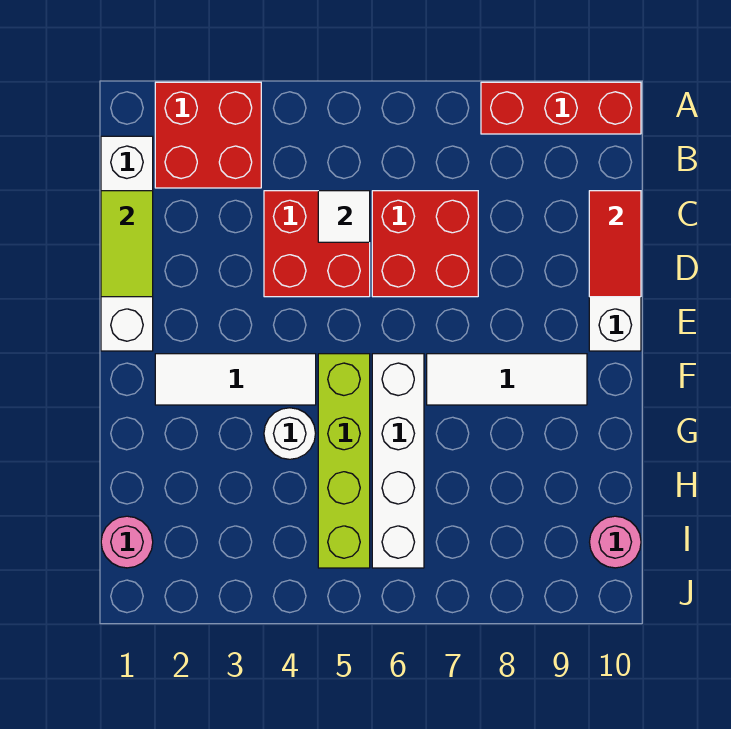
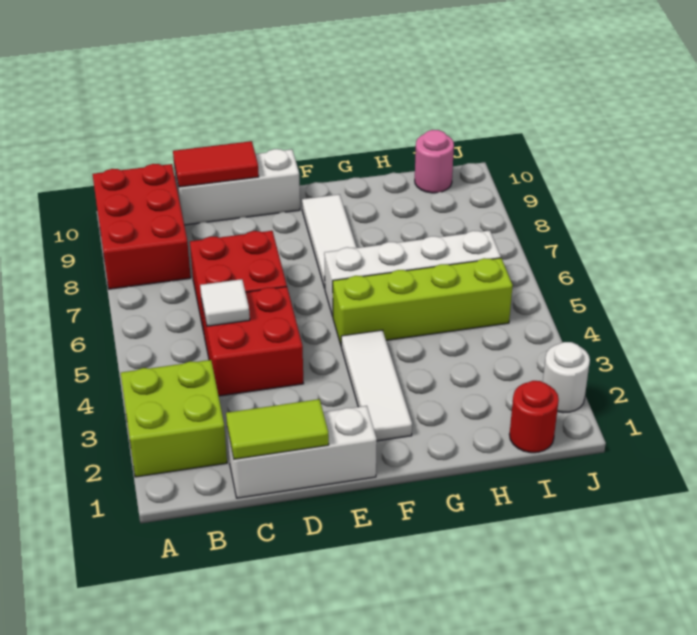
red brick A2:B3 level 1 -> lime brick A2:B3 level 1
red brick A8:A10 level 1 -> red brick A8:B10 level 1
white brick B1:E1 level 1 -> white brick C1:E1 level 1
white round brick G4 level 1 -> white round brick J2 level 1
pink round brick I1 level 1 -> red round brick I1 level 1

